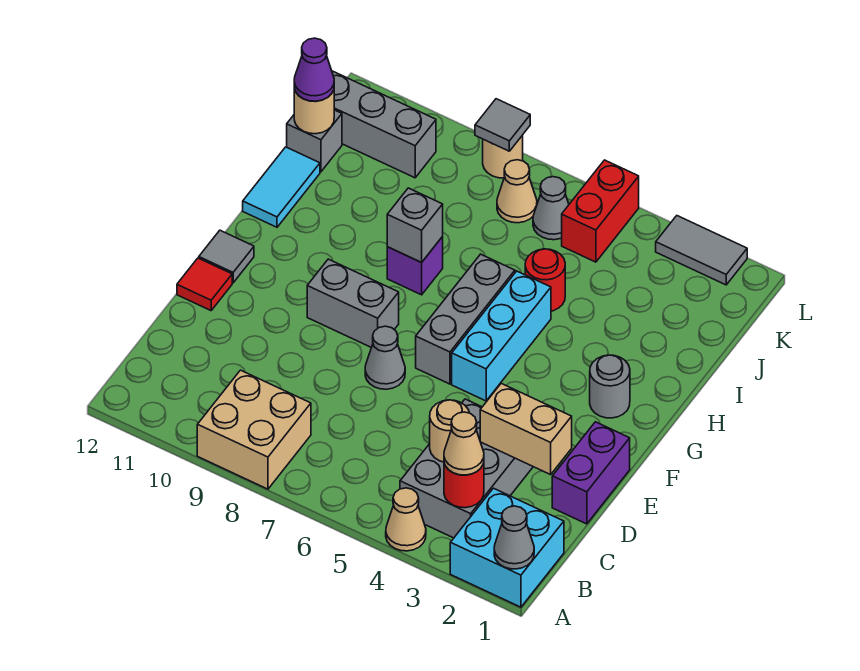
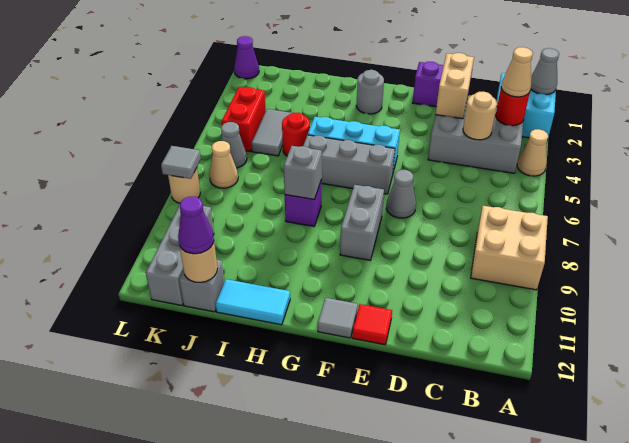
red brick K5:L5 level 1 -> red brick K4:K5 level 1
none -> purple cone L1 level 1
grey tile L2:L3 level 1 -> grey tile J4:J5 level 1

